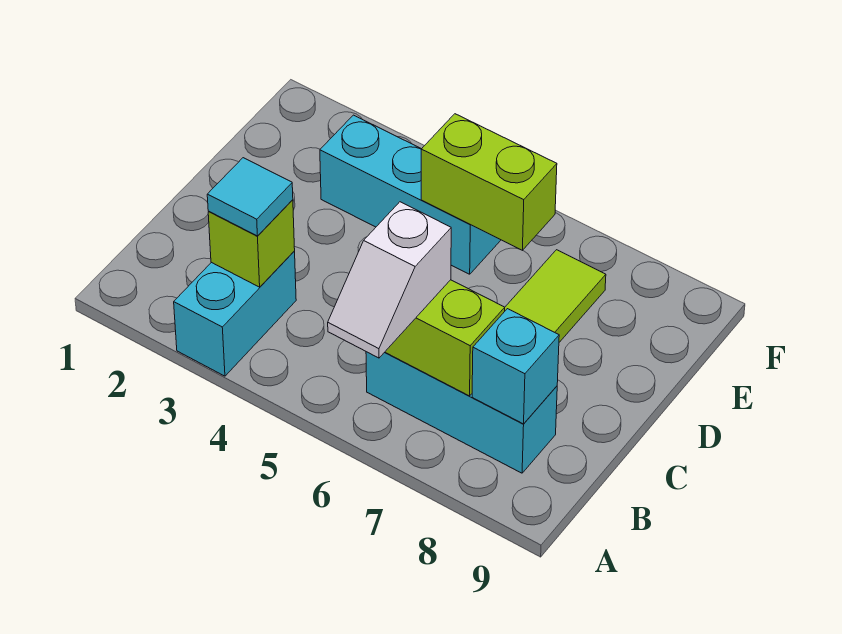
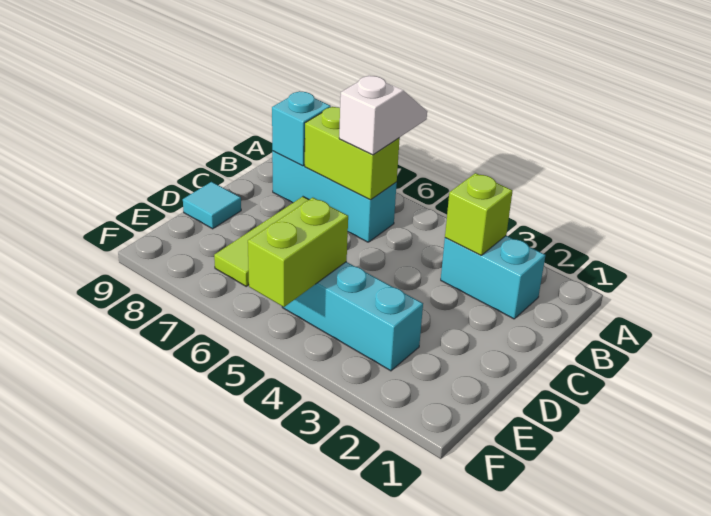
cyan brick A3:B3 level 1 -> cyan brick B2:B3 level 1
cyan tile B3 level 3 -> cyan tile D9 level 1
lime brick E5:E6 level 2 -> lime brick E5:F5 level 2

